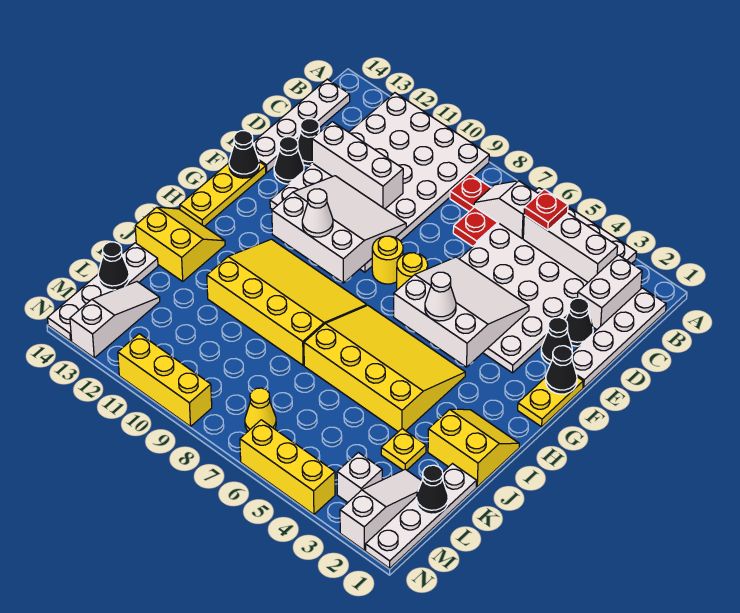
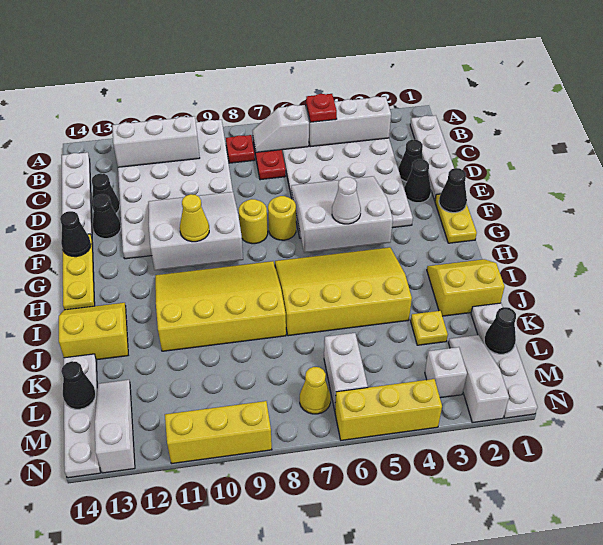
white brick B2:C2 level 1 -> white brick L6:M6 level 1
white brick D10:D12 level 2 -> white brick B10:B12 level 2
white cone G10 level 3 -> yellow cone G10 level 3

